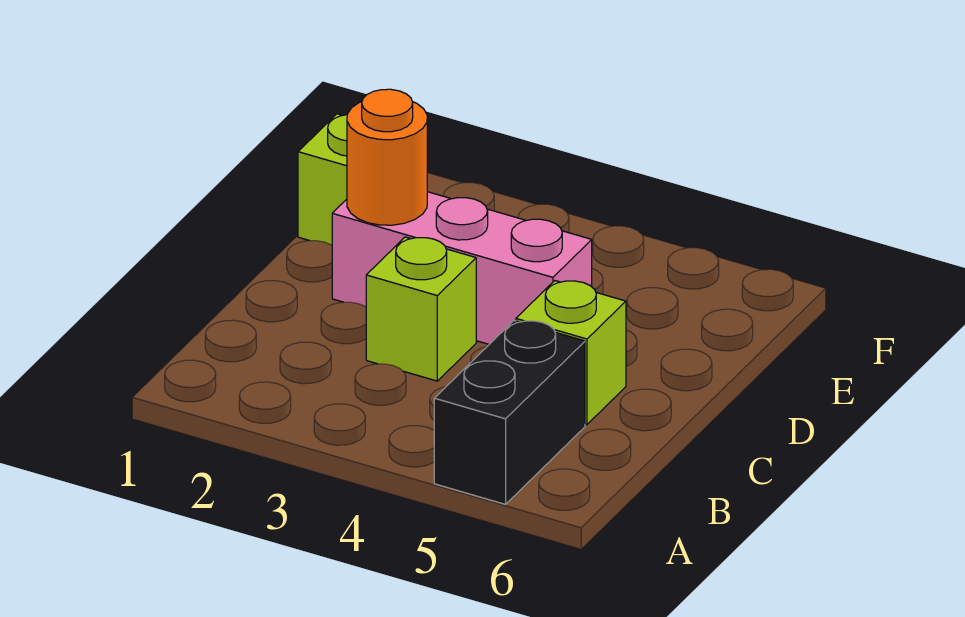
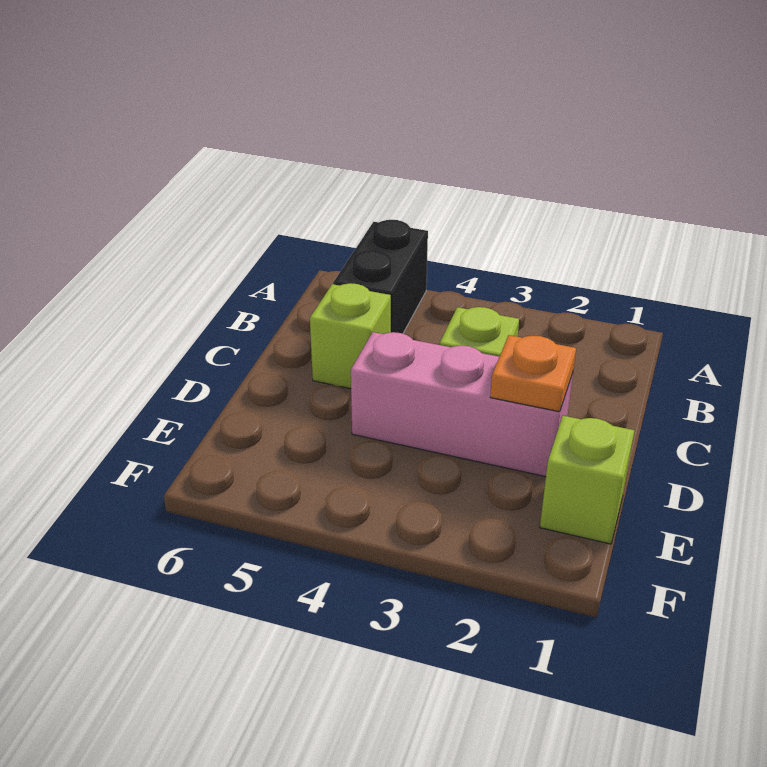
orange round brick D2 level 2 -> orange plate D2 level 2

